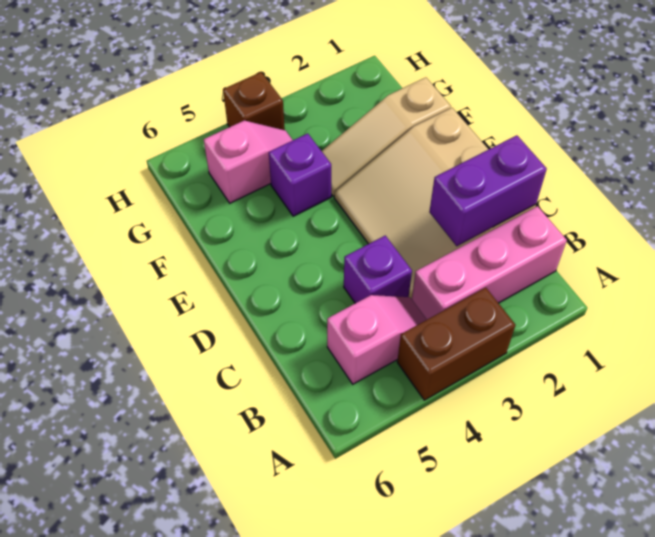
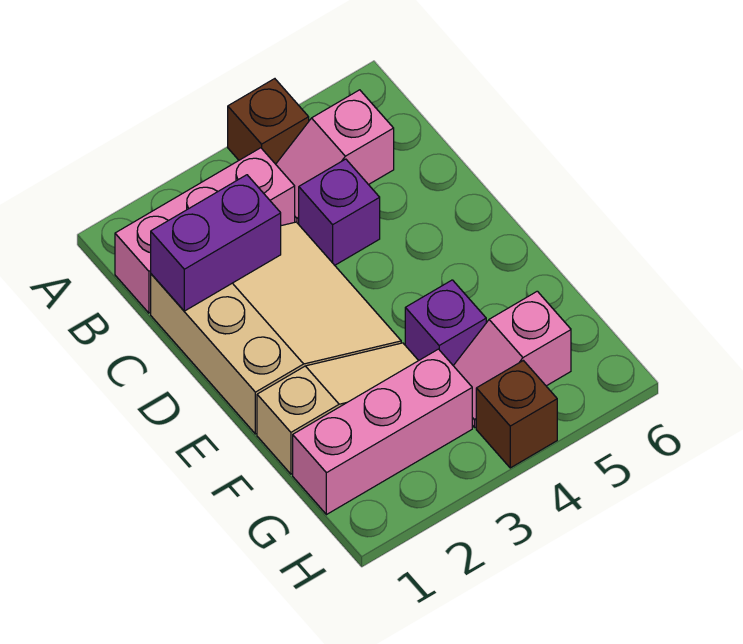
brown brick A3:A4 level 1 -> brown brick A4 level 1
none -> pink brick G1:G3 level 1

